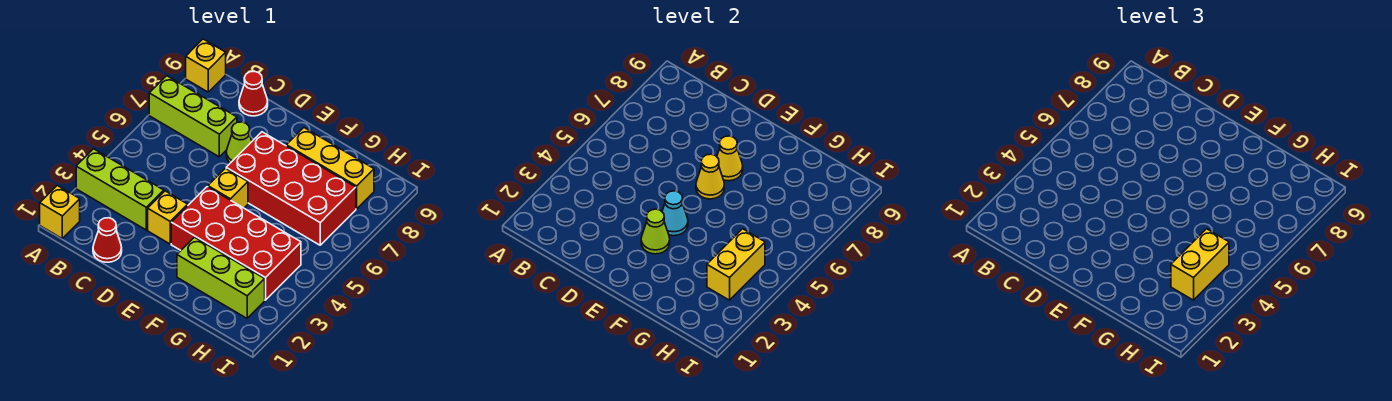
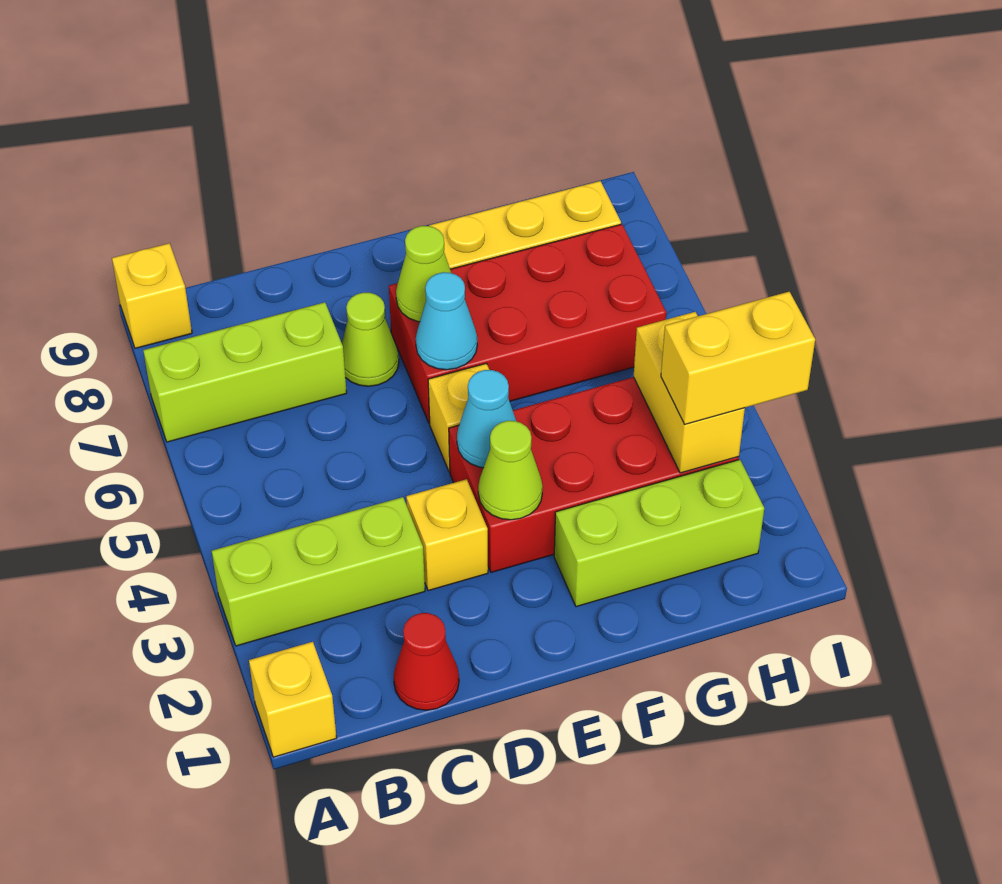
red cone C9 level 1 -> none
yellow cone E6 level 2 -> cyan cone E6 level 2
yellow cone E7 level 2 -> lime cone E7 level 2
yellow brick H3:H4 level 3 -> yellow brick H3:I3 level 3

